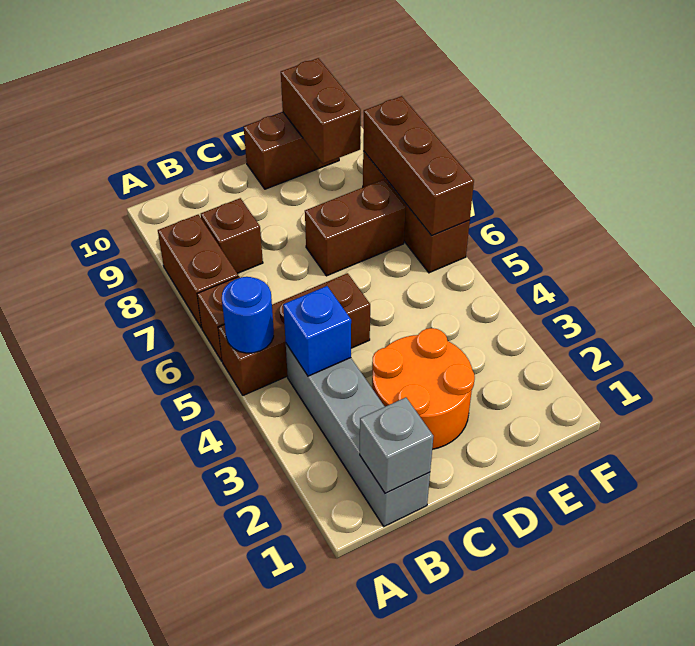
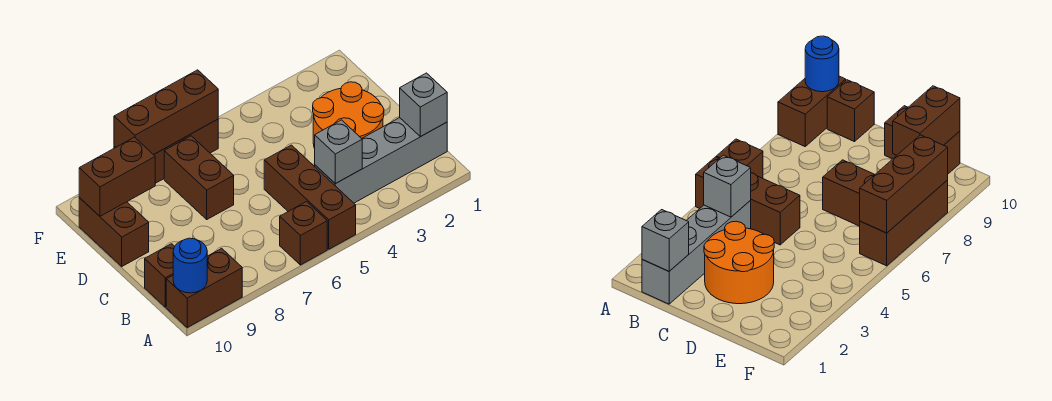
blue round brick A5 level 2 -> blue round brick A10 level 2
brown brick A7:A8 level 1 -> brown brick A9:A10 level 1
blue brick B4 level 2 -> grey brick B4 level 2
brown brick B8 level 1 -> brown brick B10 level 1

